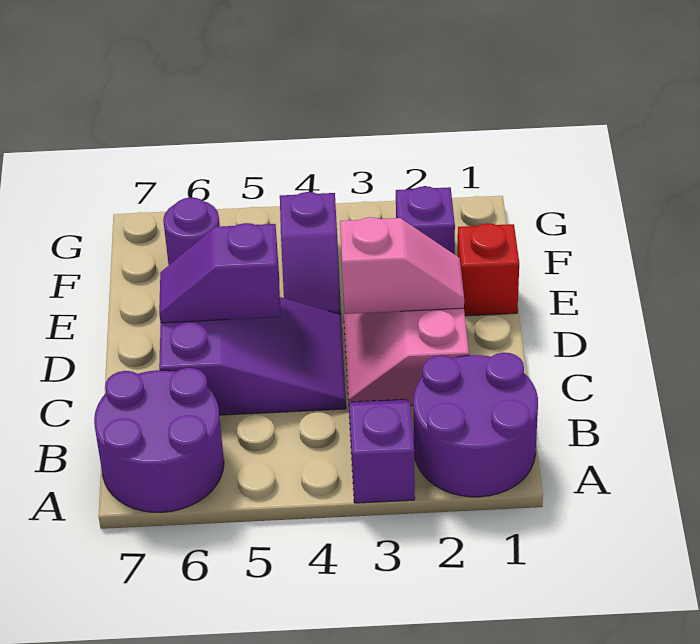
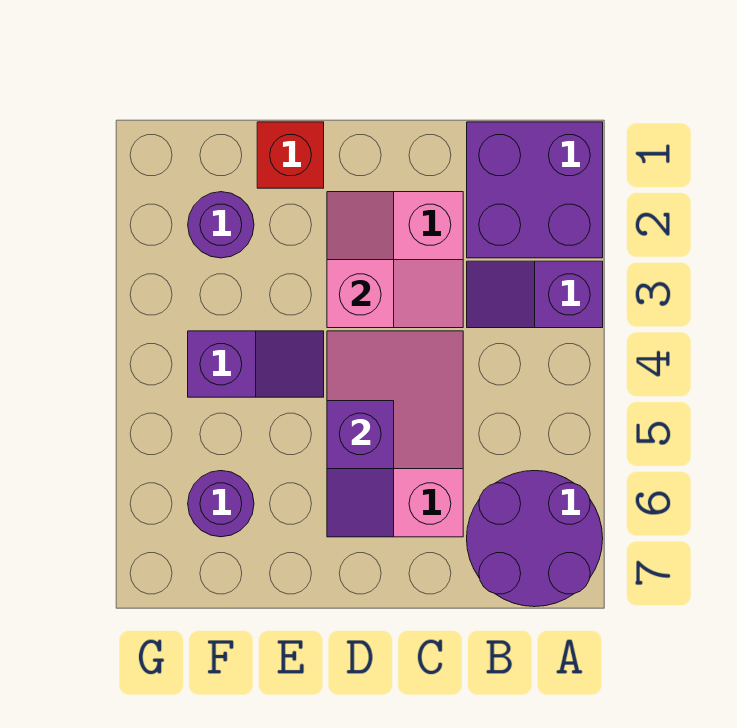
purple round brick A1:B2 level 1 -> purple brick A1:B2 level 1
purple slope C4:D6 level 1 top 6 -> pink slope C4:D6 level 1 top 6
purple brick F2 level 1 -> purple round brick F2 level 1

